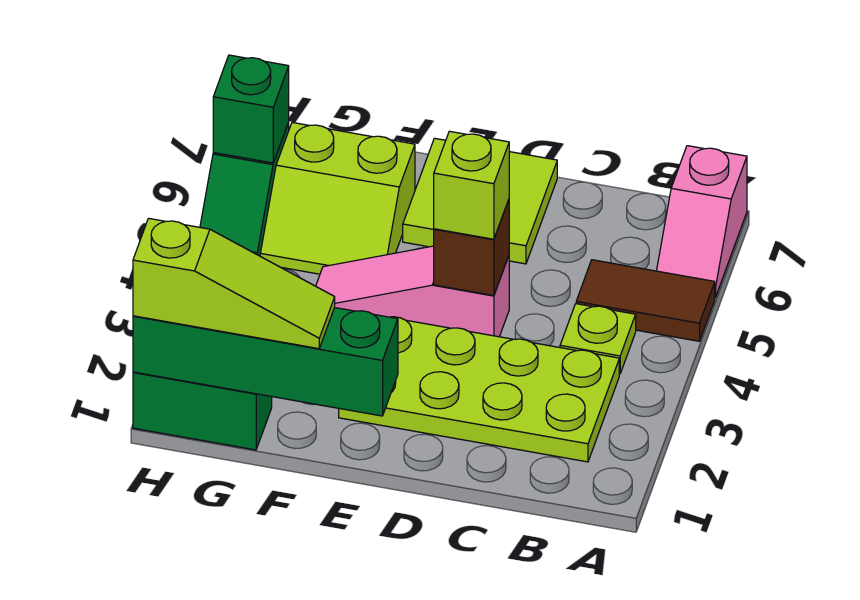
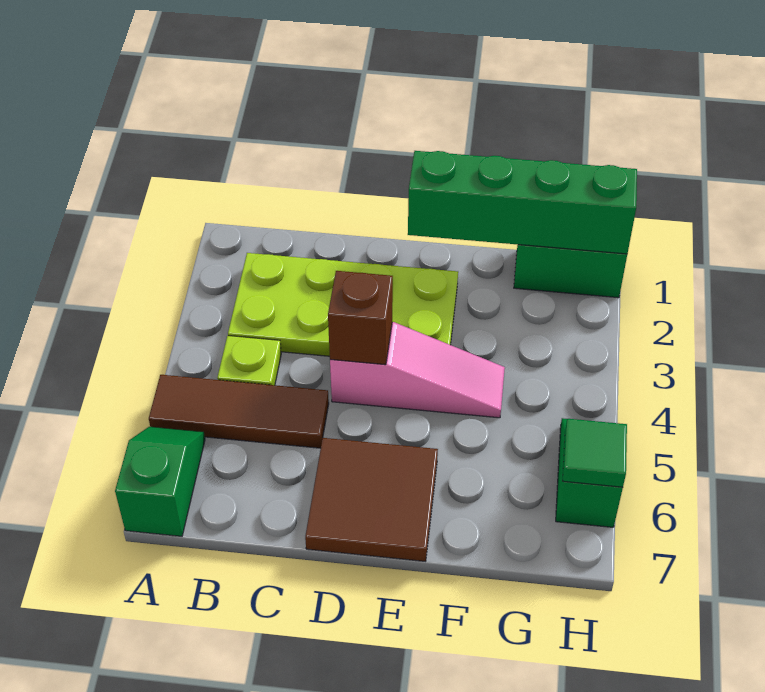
brown tile A5:B5 level 1 -> brown tile A5:C5 level 1
pink slope A6:A7 level 1 top 7 -> green slope A6:A7 level 1 top 7
lime brick D4 level 3 -> none
lime tile D6:E7 level 1 -> brown tile D6:E7 level 1
lime slope F1:H1 level 3 top H -> none
lime slope F5:G6 level 1 top 6 -> none
green brick H6 level 2 -> green tile H6 level 2

